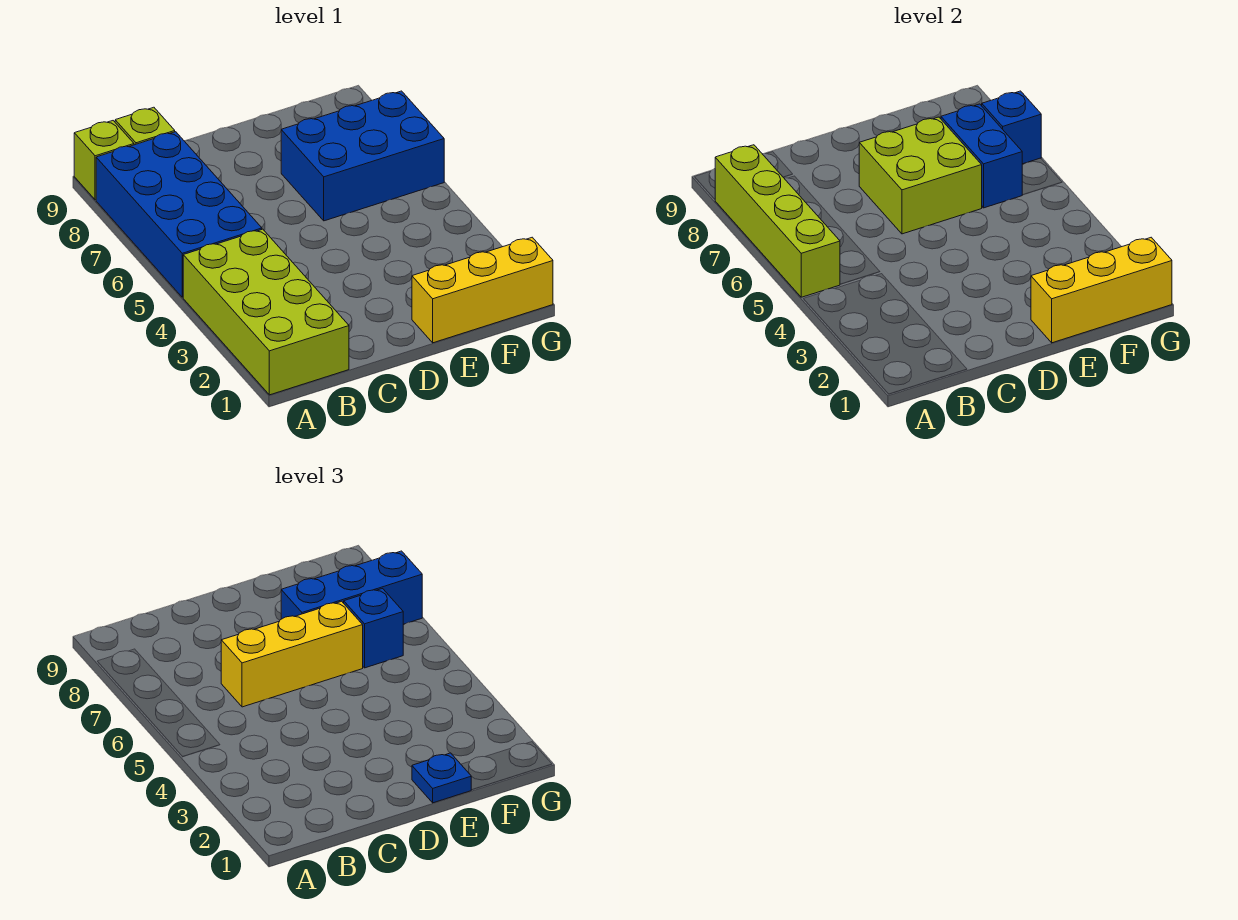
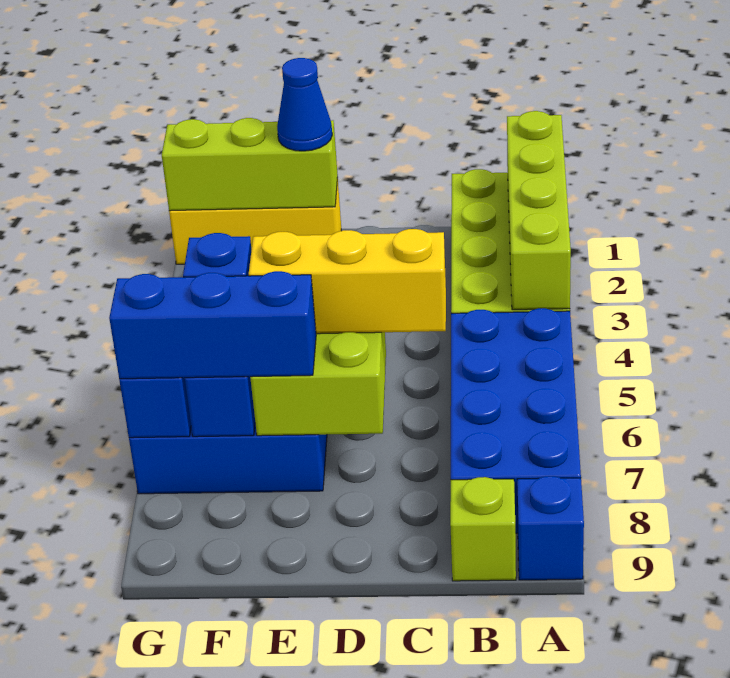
lime brick A5:A8 level 2 -> lime brick A1:A4 level 2
lime brick A9 level 1 -> blue brick A9 level 1
yellow brick E1:G1 level 2 -> lime brick E1:G1 level 2
blue plate E1 level 3 -> blue cone E1 level 3

